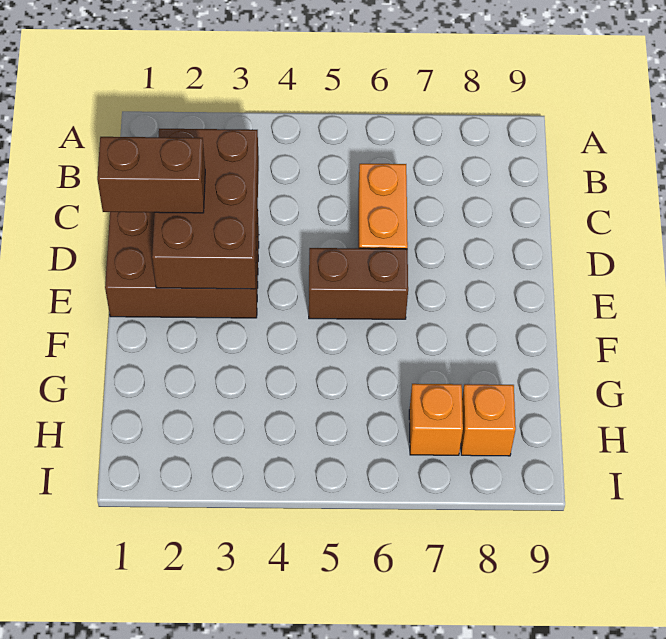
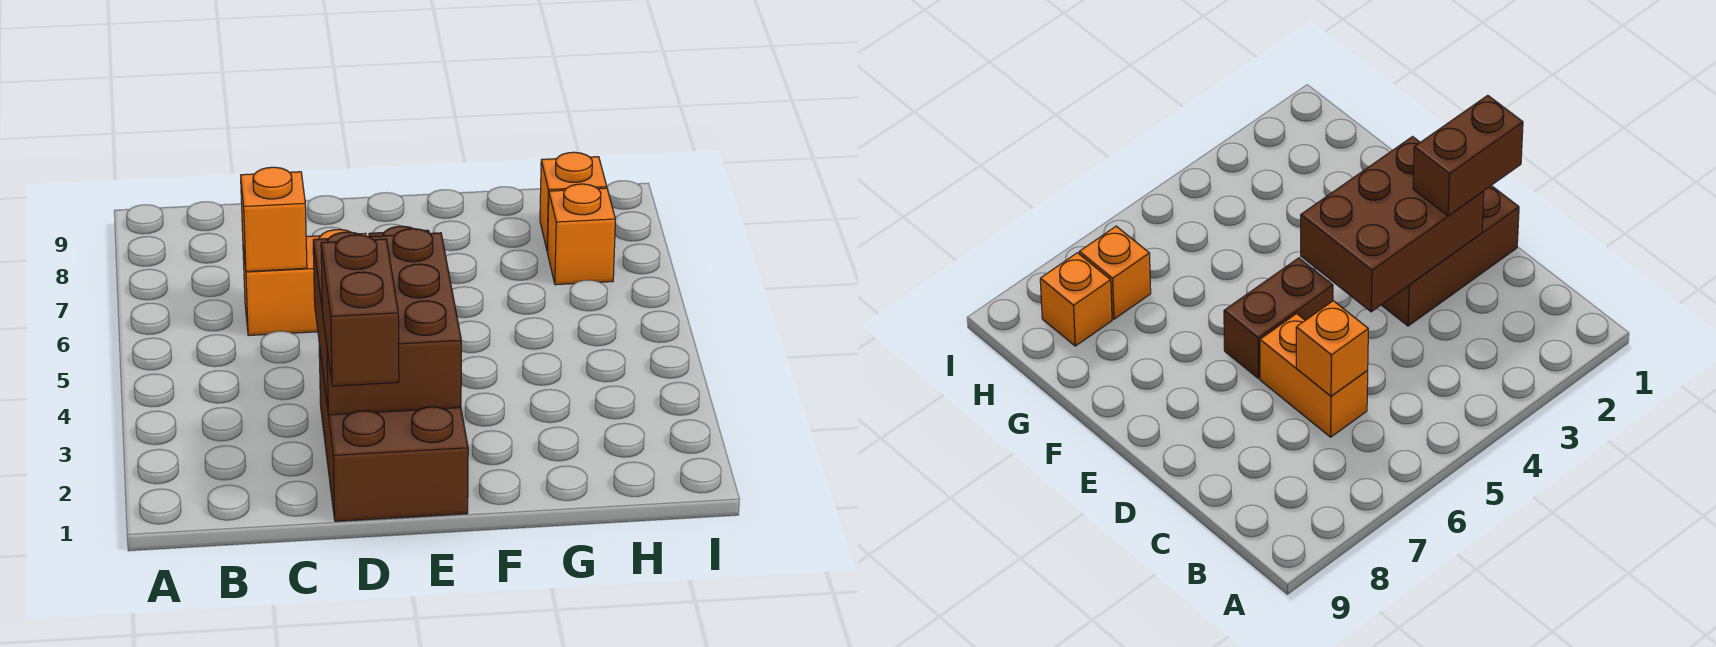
brown brick C2:E3 level 2 -> brown brick D2:E4 level 2
none -> orange brick C6 level 2

